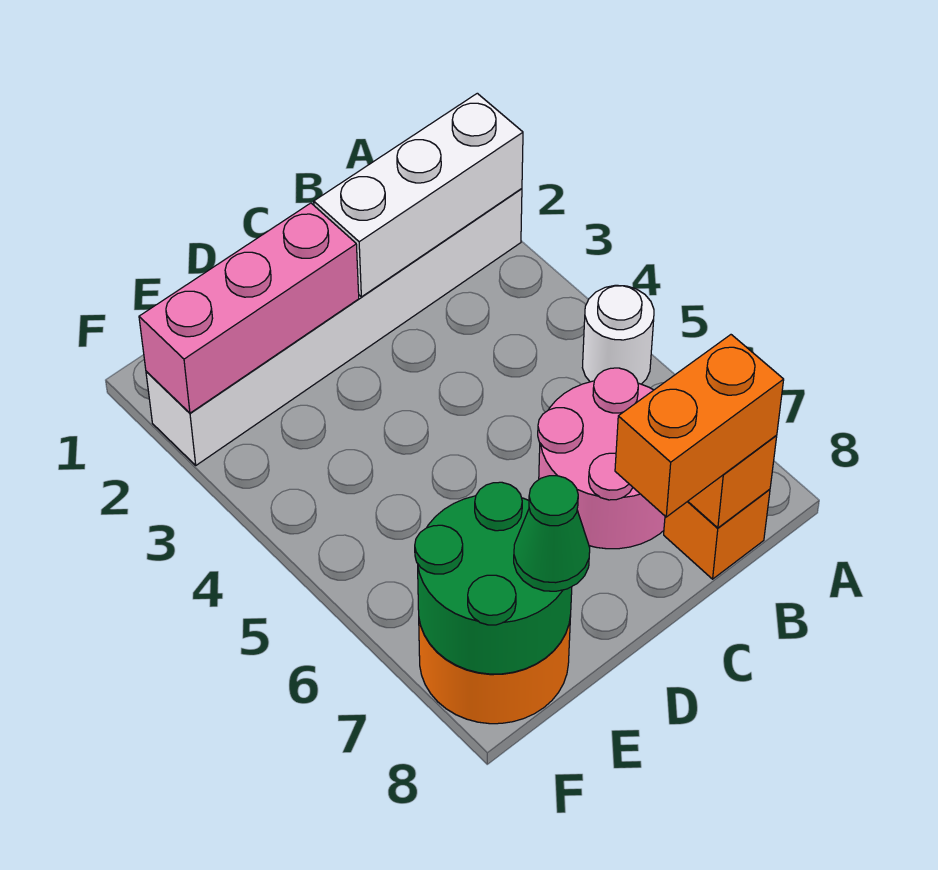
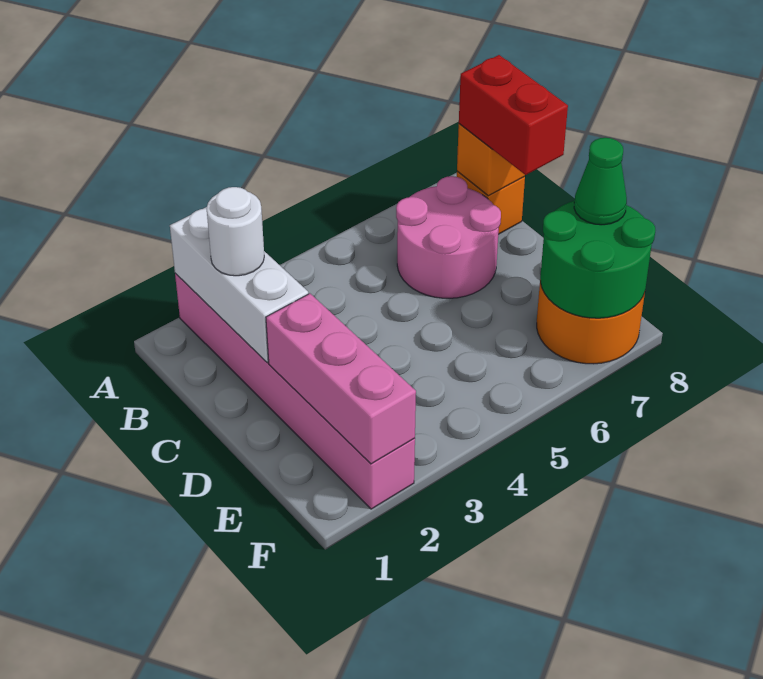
white brick A2:F2 level 1 -> pink brick A2:F2 level 1
white round brick A5 level 1 -> white round brick B2 level 3
orange brick B8:C8 level 3 -> red brick B8:C8 level 3

